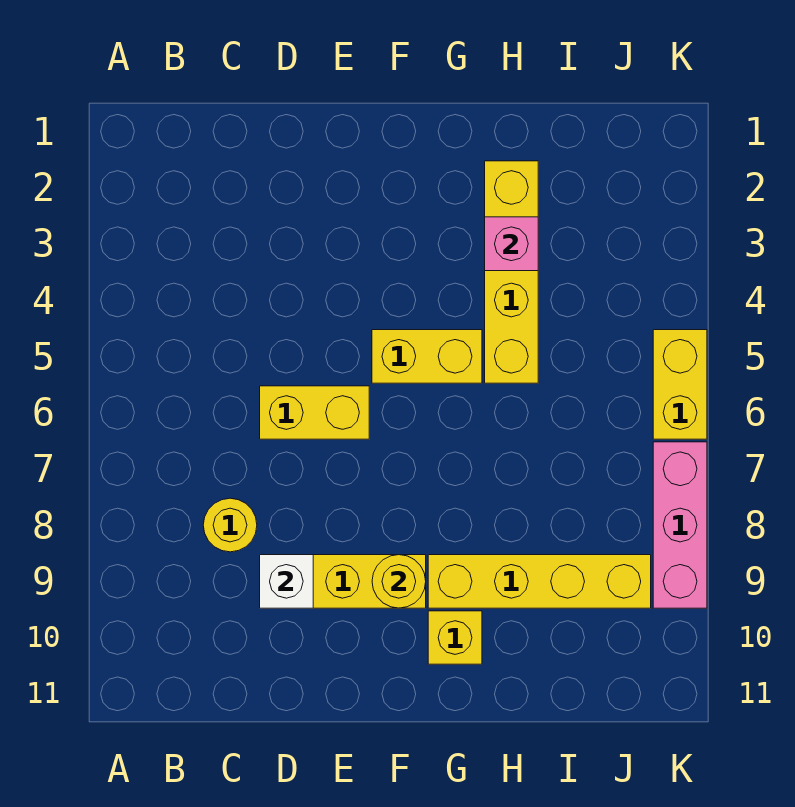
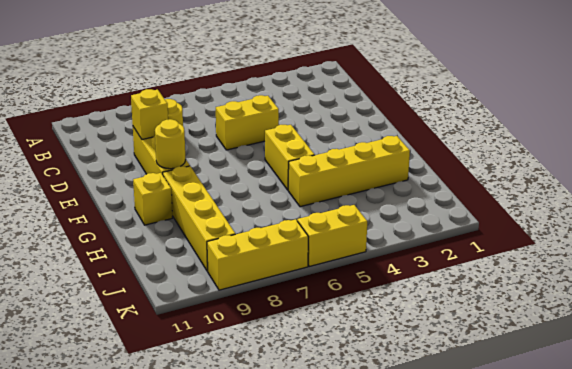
yellow brick D6:E6 level 1 -> yellow brick D5:D6 level 1
white brick D9 level 2 -> yellow brick D9 level 2
pink brick H3 level 2 -> none
pink brick K7:K9 level 1 -> yellow brick K7:K9 level 1

